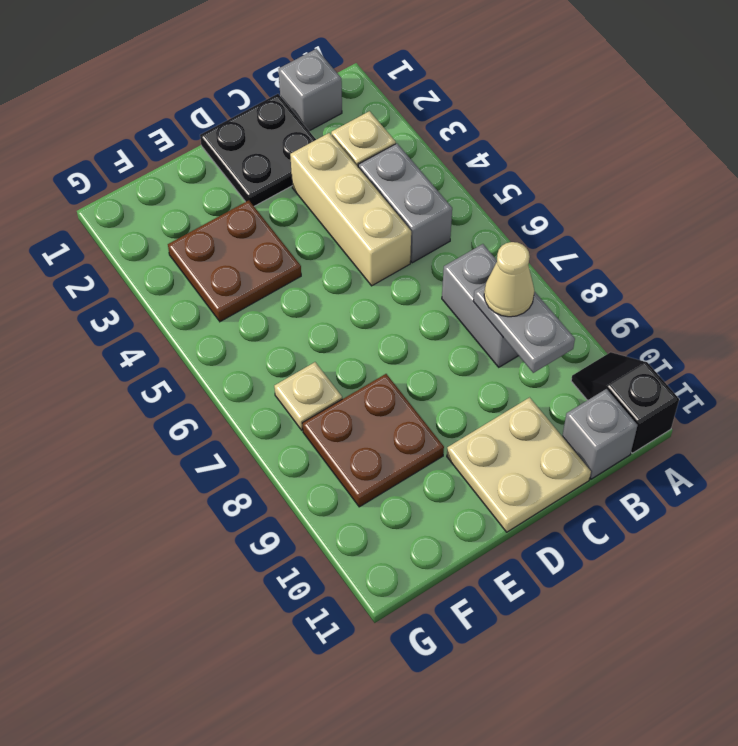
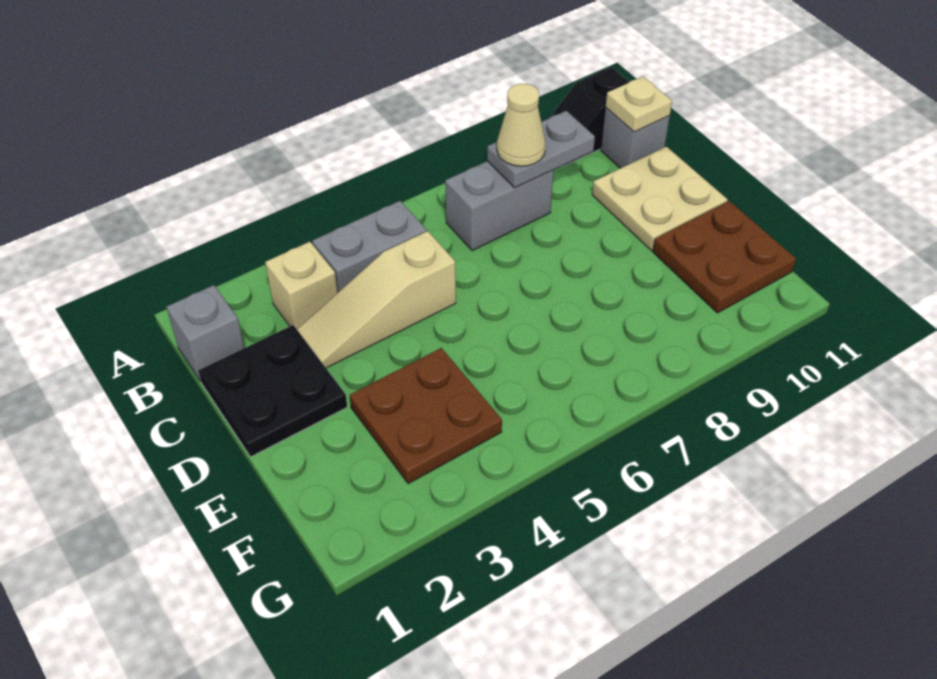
tan brick C3:C5 level 1 -> tan slope C3:C5 level 1 top 5
brown plate E8:F9 level 1 -> brown plate E10:F11 level 1
tan plate F7 level 1 -> tan plate B11 level 2

